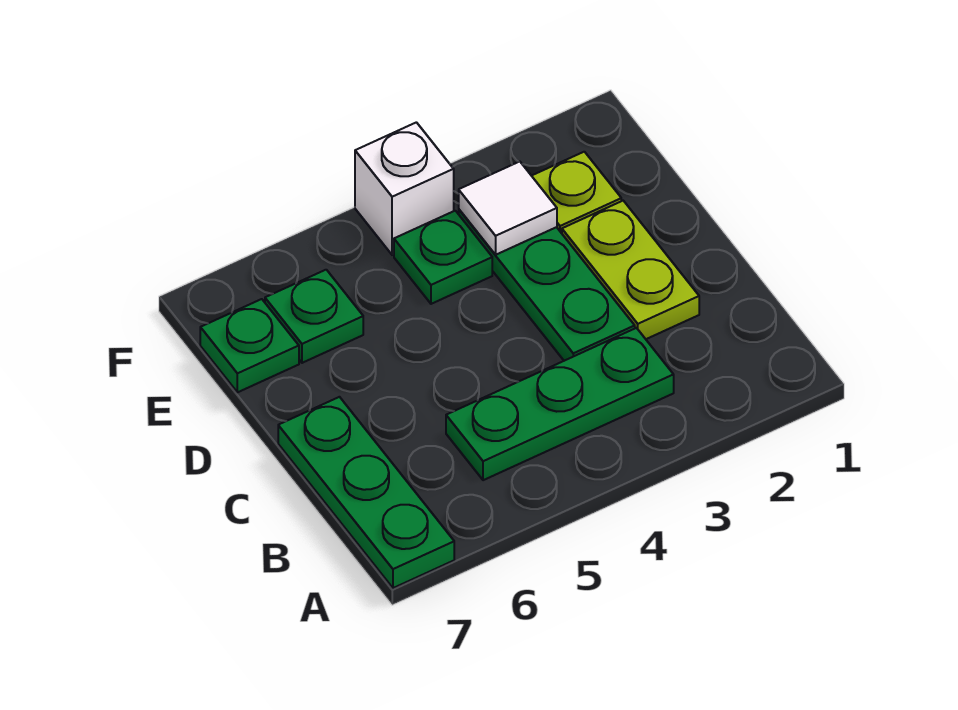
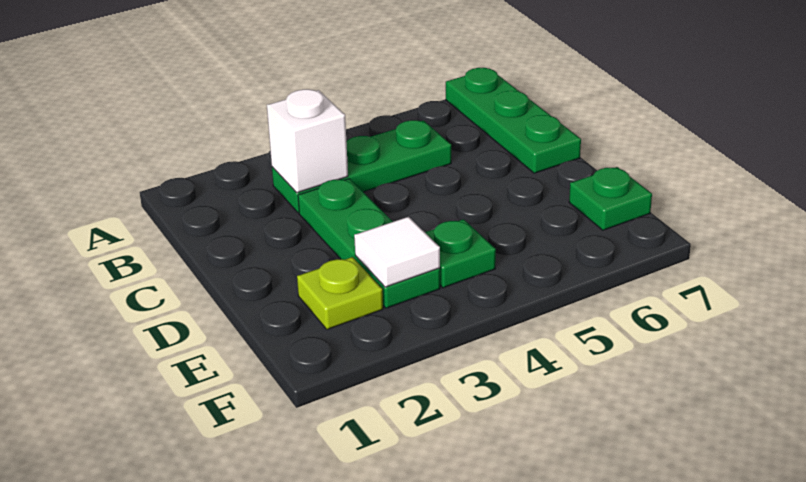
lime plate C2:D2 level 1 -> none
green plate E6 level 1 -> none
white brick F4 level 1 -> white brick B3 level 2

